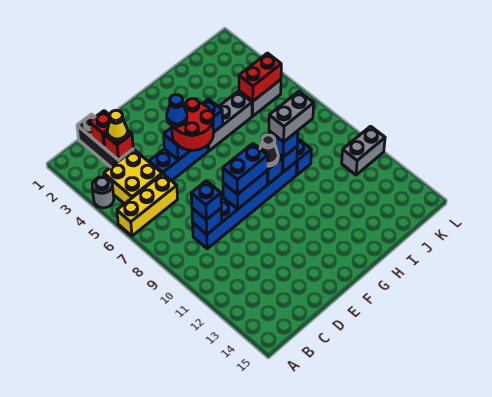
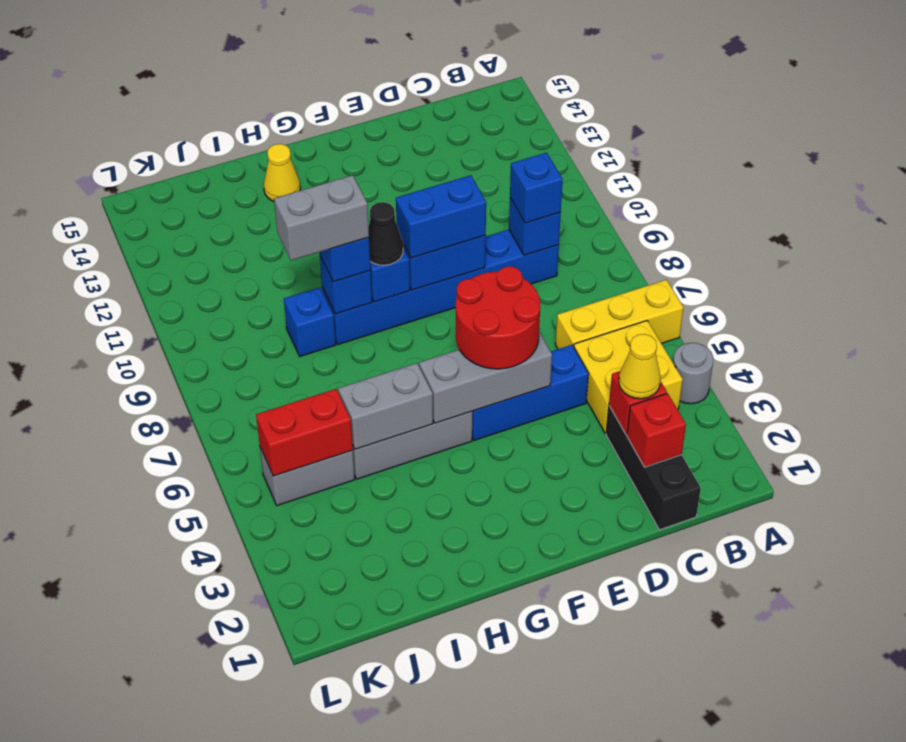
blue brick E5:G5 level 2 -> grey brick E5:G5 level 2
blue cone E5 level 4 -> none
none -> yellow cone H14 level 1
grey brick K11:L11 level 1 -> grey brick H5:I5 level 2

